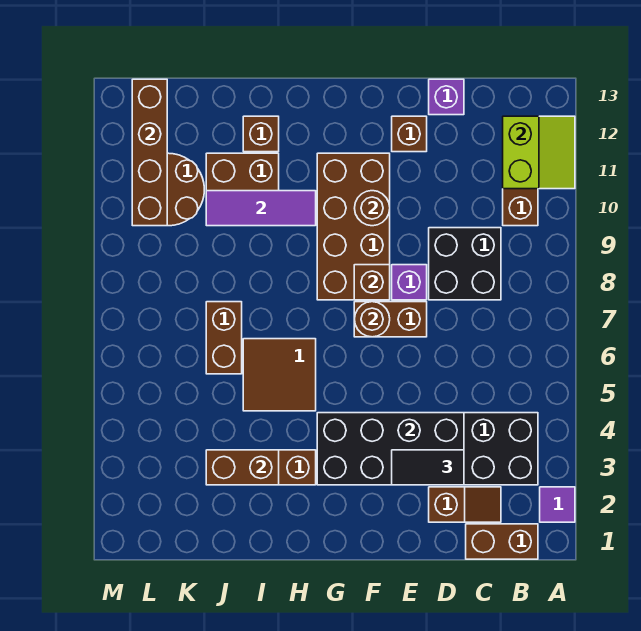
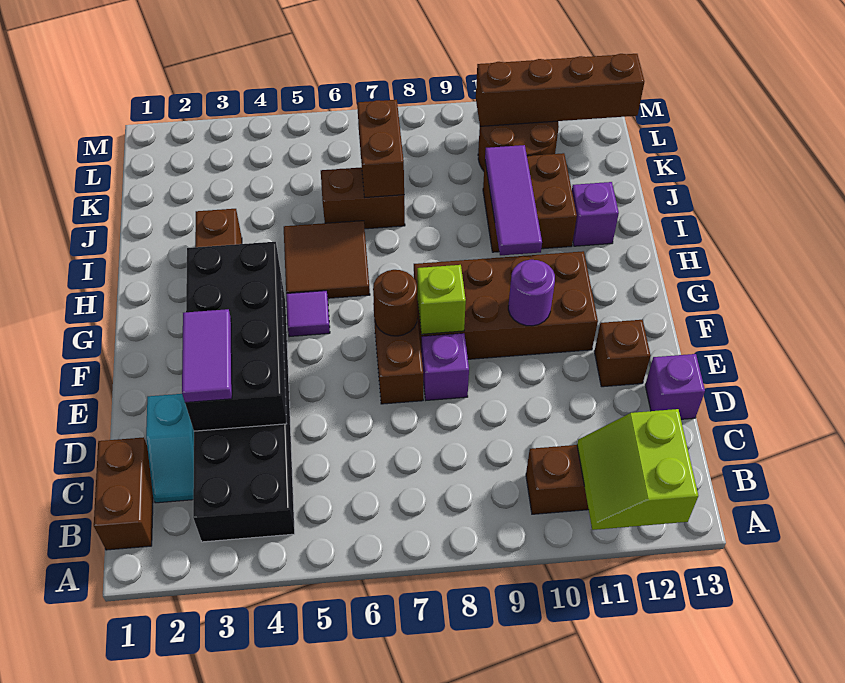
purple tile A2 level 1 -> purple tile G5 level 1
lime slope A11:B12 level 2 top B -> lime slope A11:B12 level 2 top 12
brown slope C2:D2 level 1 top D -> cyan slope C2:D2 level 1 top D
black brick C8:D9 level 1 -> none
black tile D3:E3 level 3 -> purple tile D3:E3 level 3
brown brick F8 level 2 -> lime brick F8 level 2
brown round brick F10 level 2 -> purple round brick F10 level 2
brown brick I3:J3 level 2 -> brown brick J7:K7 level 2
brown brick I12 level 1 -> purple brick I12 level 1

